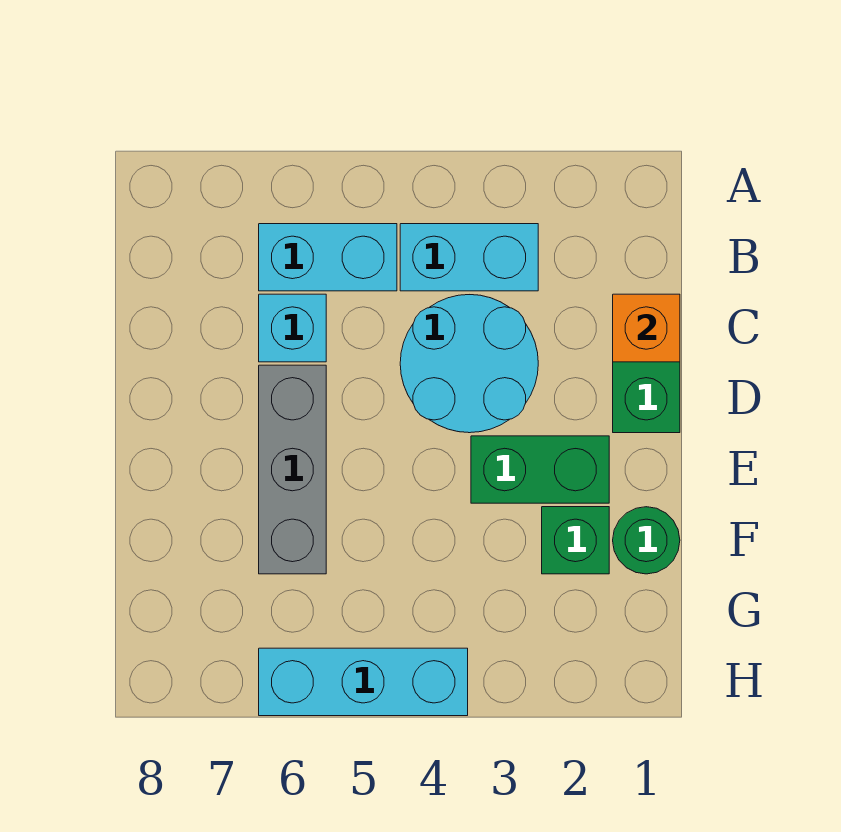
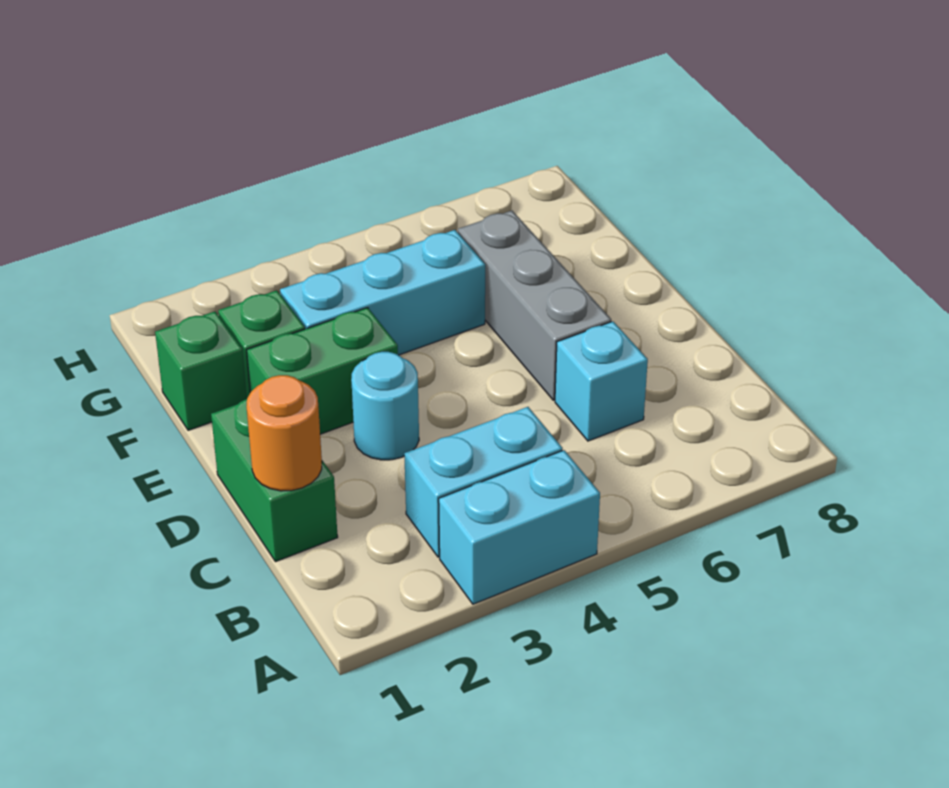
cyan brick B5:B6 level 1 -> cyan brick A3:A4 level 1
orange brick C1 level 2 -> orange round brick C1 level 2
cyan round brick C3:D4 level 1 -> cyan round brick D3 level 1
green round brick F1 level 1 -> green brick F1 level 1
cyan brick H4:H6 level 1 -> cyan brick F3:F5 level 1

